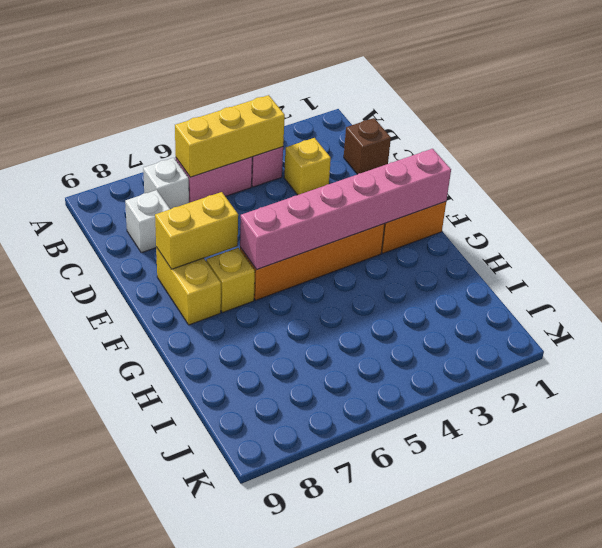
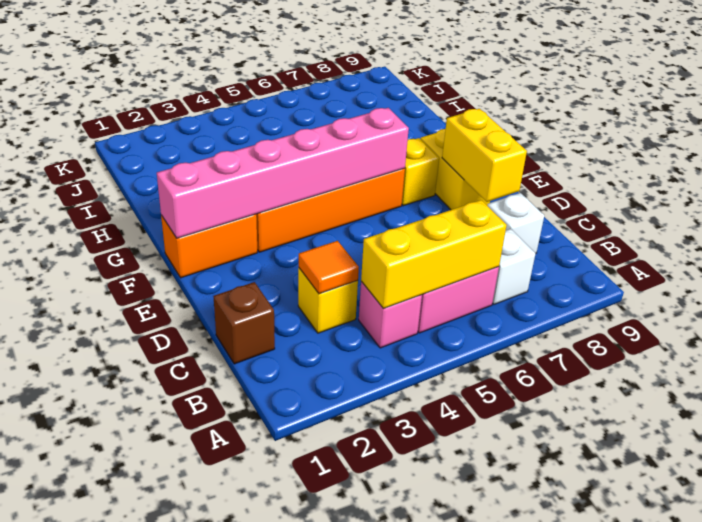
none -> orange tile C3 level 2
yellow brick E7:E8 level 2 -> yellow brick D8:E8 level 2

